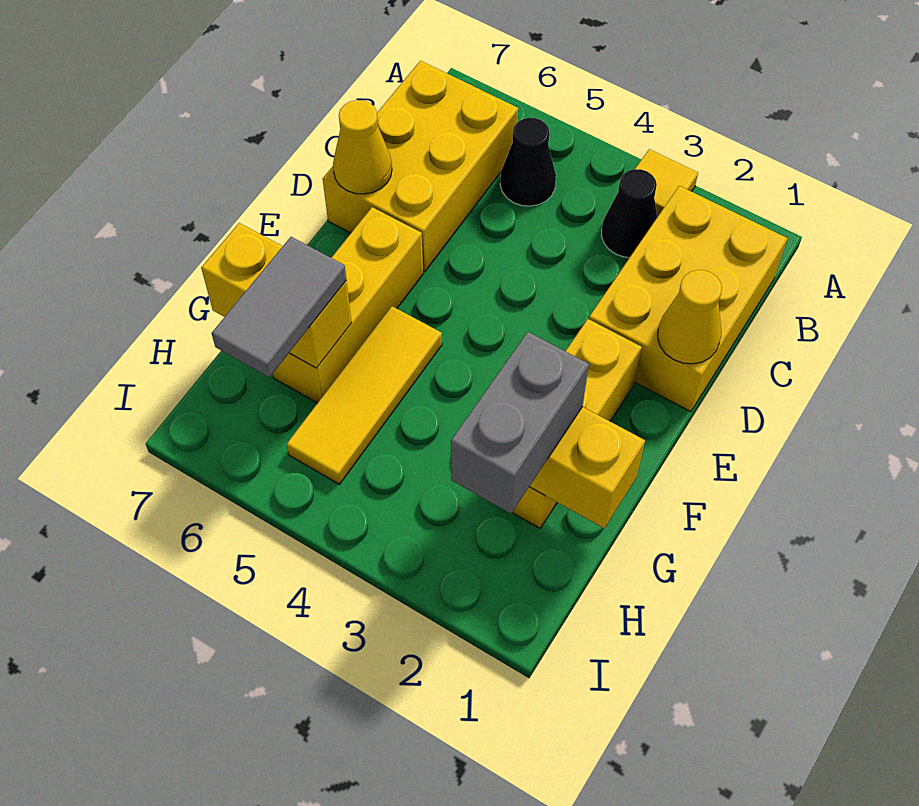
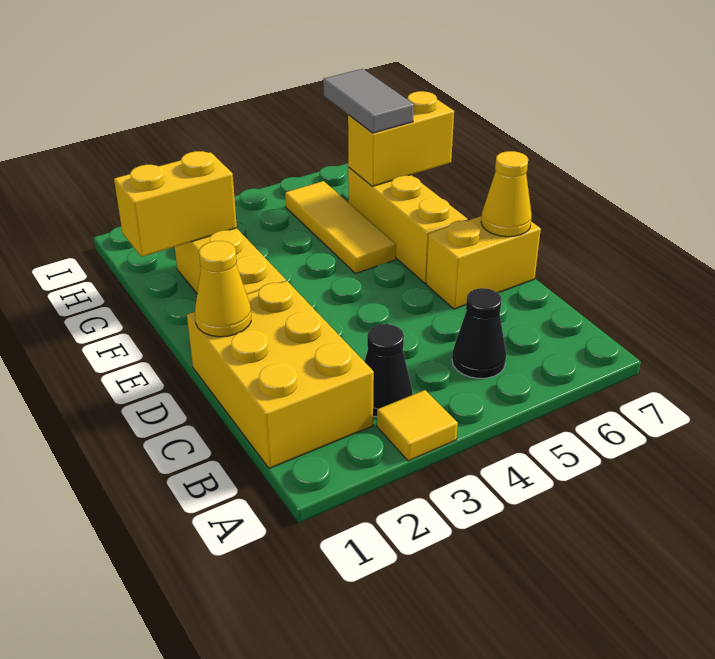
yellow brick B6:D7 level 1 -> yellow brick D6:D7 level 1
grey brick G2:H2 level 3 -> none

